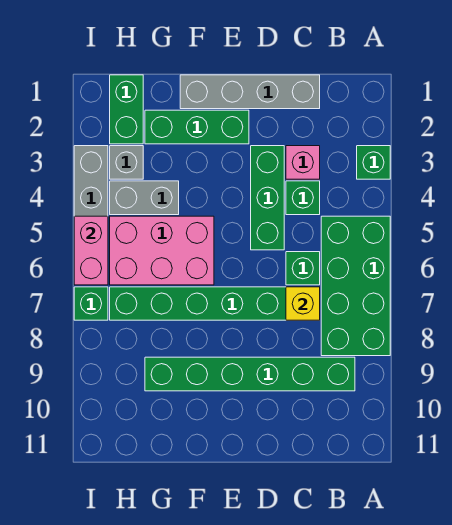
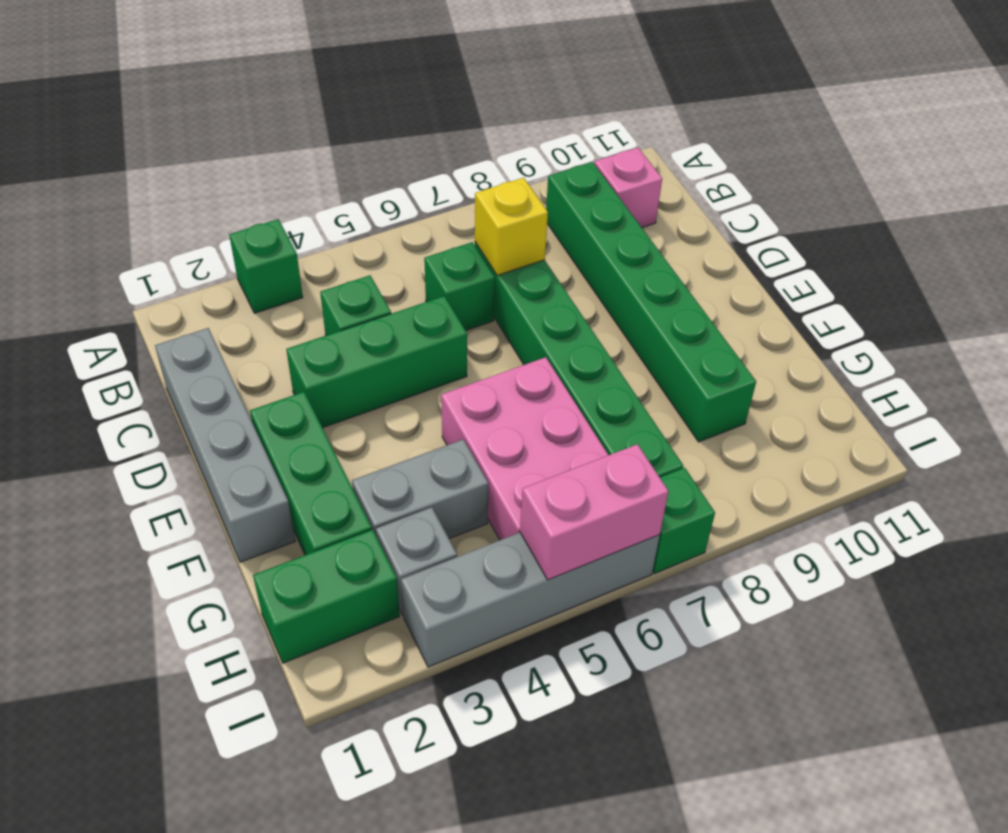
green brick A5:B8 level 1 -> none
pink brick C3 level 1 -> pink brick B10 level 1
grey brick G4:H4 level 1 -> grey brick G3:G4 level 1

